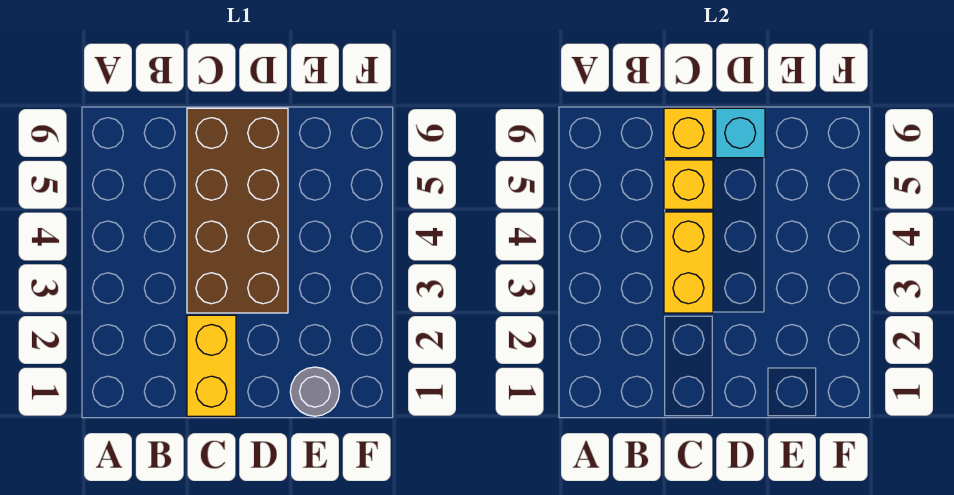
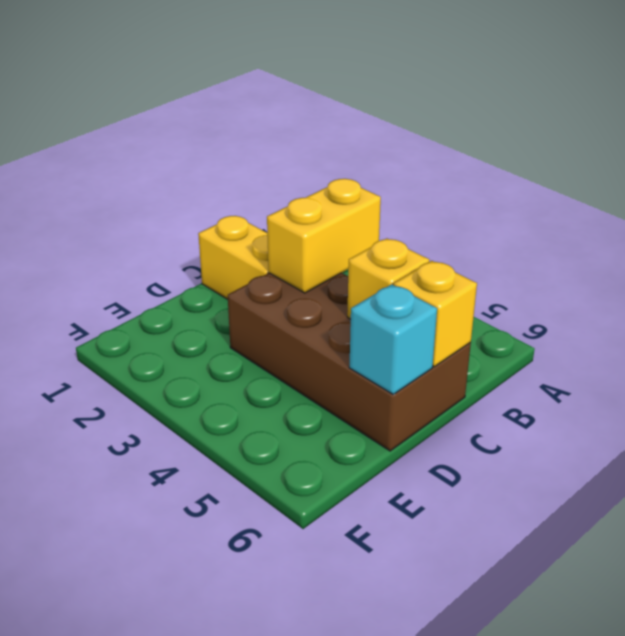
yellow brick C3:C4 level 2 -> yellow brick B3:C3 level 2
grey round brick E1 level 1 -> none

